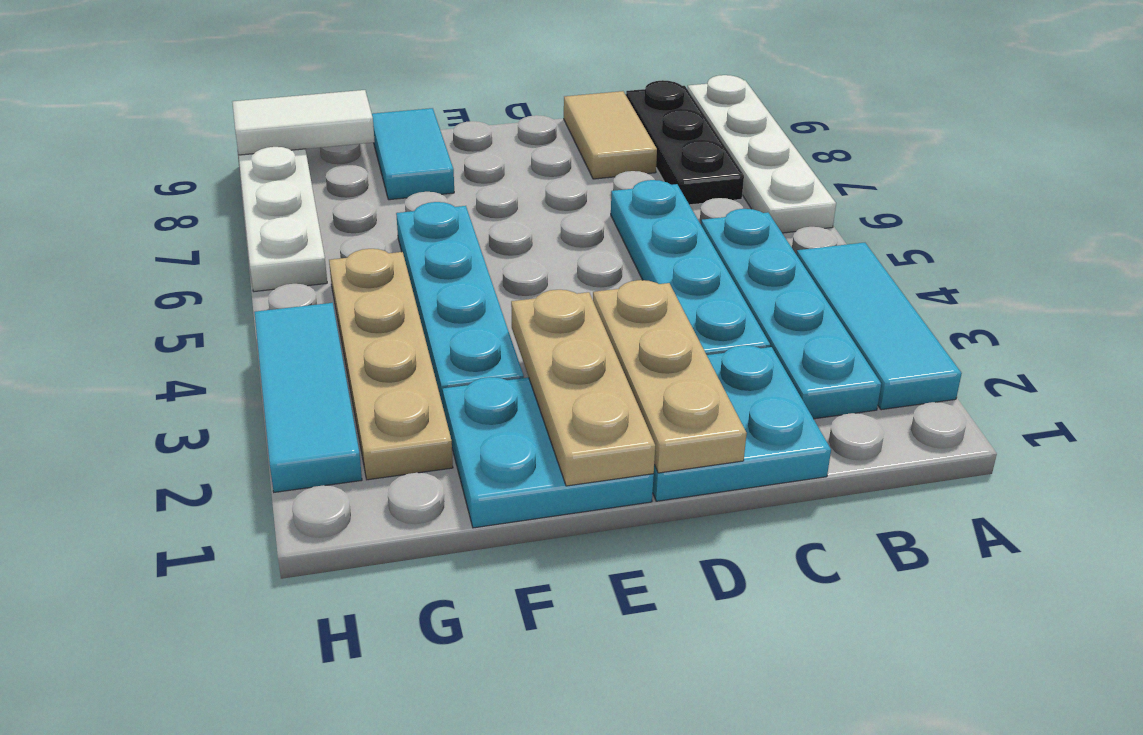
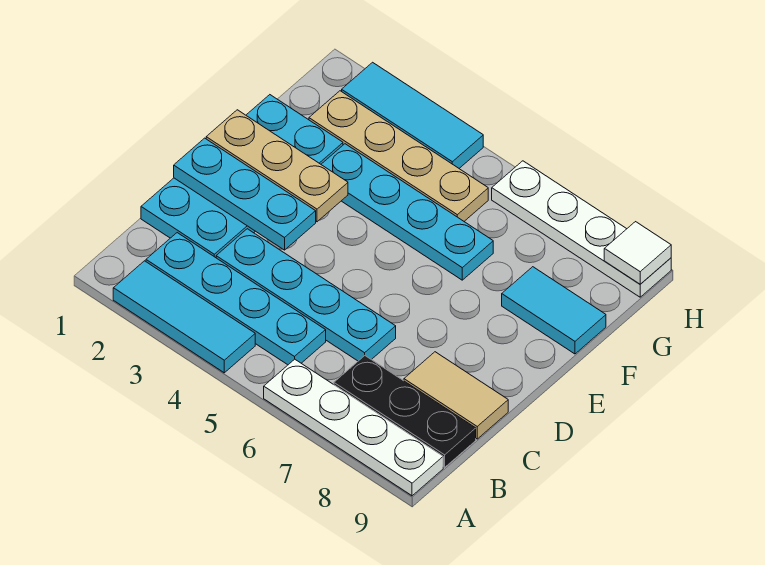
tan plate D1:D3 level 2 -> cyan plate D1:D3 level 2
white tile G9:H9 level 2 -> white tile H9 level 2

